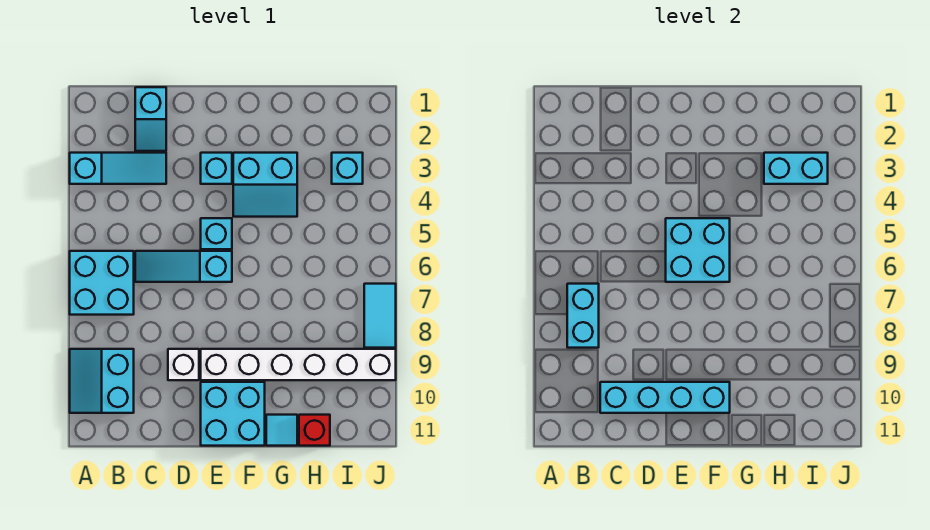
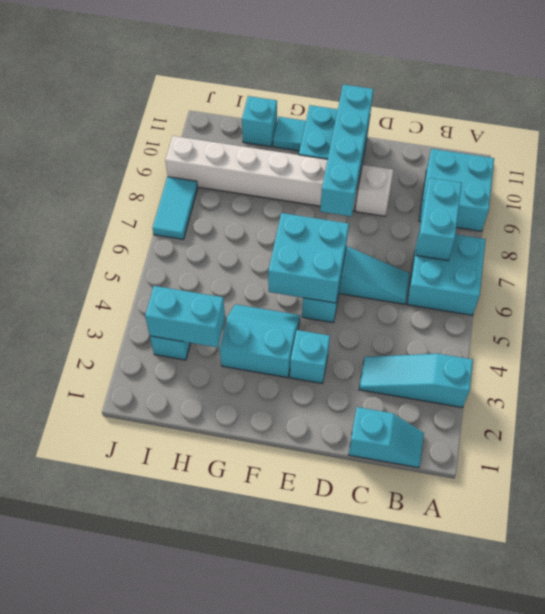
cyan slope A9:B10 level 1 top B -> cyan brick A9:B10 level 1
cyan slope C1:C2 level 1 top 1 -> cyan slope B1:C1 level 1 top C
cyan brick C10:F10 level 2 -> cyan brick E8:E11 level 2
red brick H11 level 1 -> cyan brick H11 level 1

